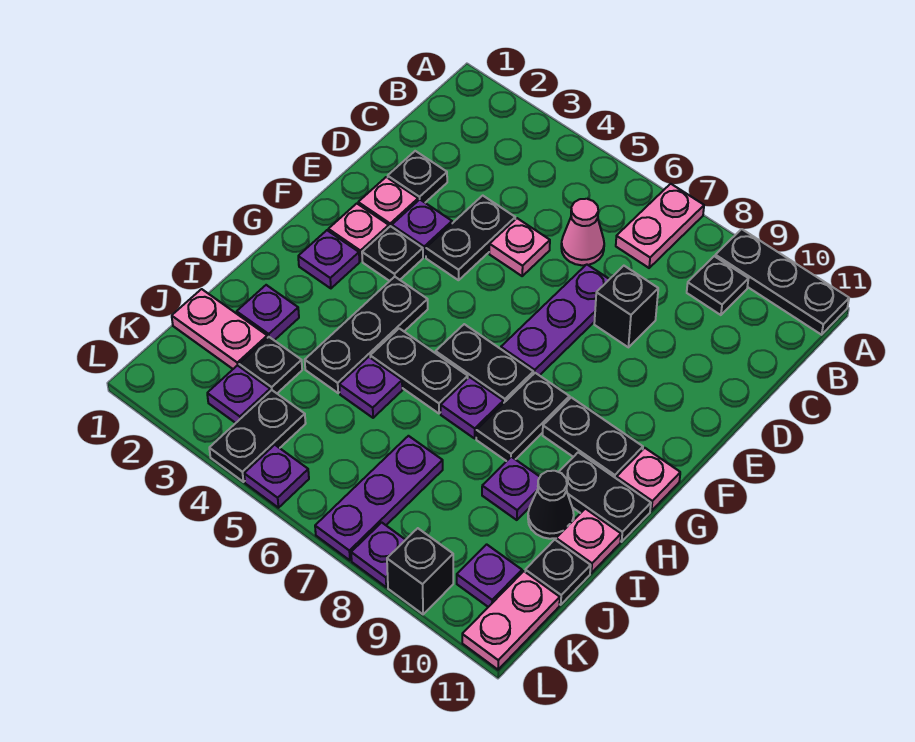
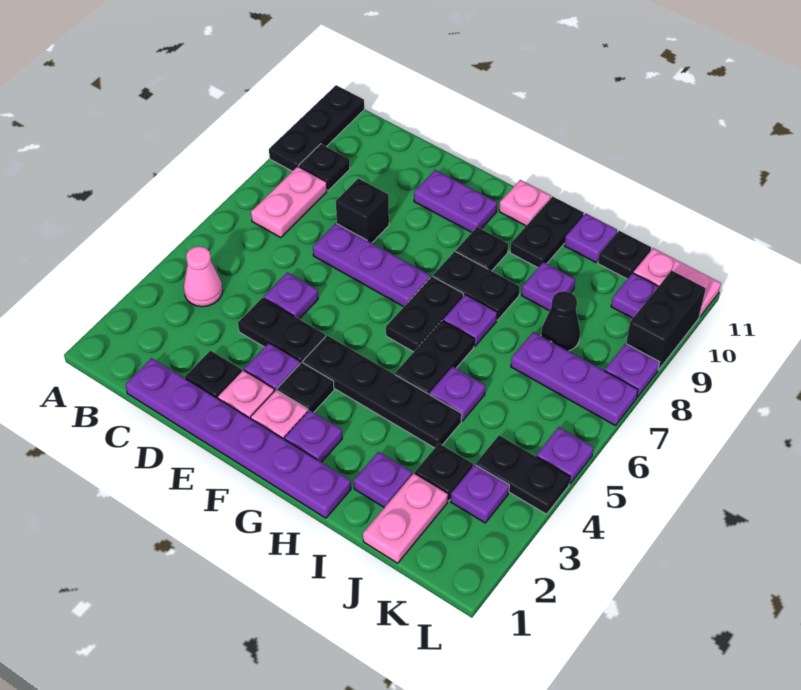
pink plate A7:B7 level 1 -> pink plate B7:B8 level 1
none -> purple plate C1:H1 level 1
pink cone C6 level 1 -> pink cone B4 level 1
pink plate D5 level 1 -> purple plate D5 level 1
none -> purple plate E10:F10 level 1
black plate G4:I4 level 1 -> black plate F4:I4 level 1
black plate G9:G10 level 1 -> black plate G9 level 1
black cone I10 level 1 -> black cone J8 level 1
pink plate I11 level 1 -> purple plate I11 level 1
black brick L9 level 1 -> black brick L9:L10 level 1

